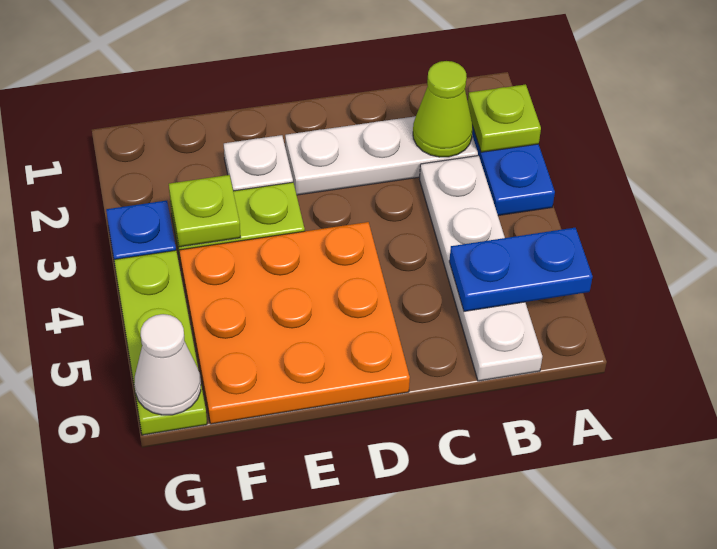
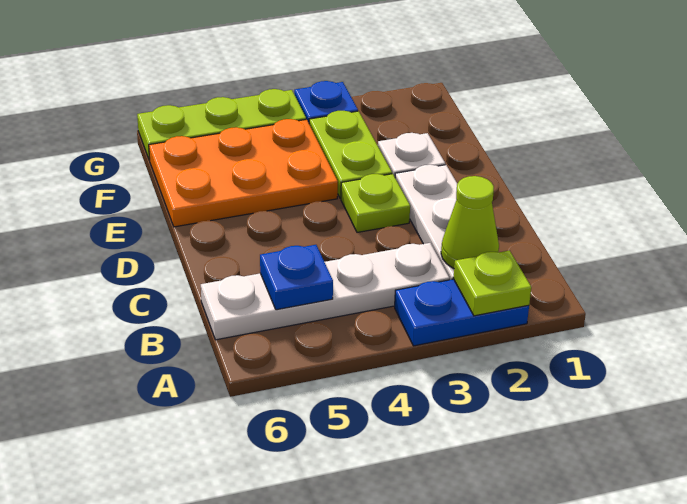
blue plate A5:B5 level 2 -> blue plate B5 level 2
orange plate D4:F6 level 1 -> orange plate E4:F6 level 1
lime plate F3 level 2 -> lime plate D3 level 1
white cone G6 level 2 -> none

